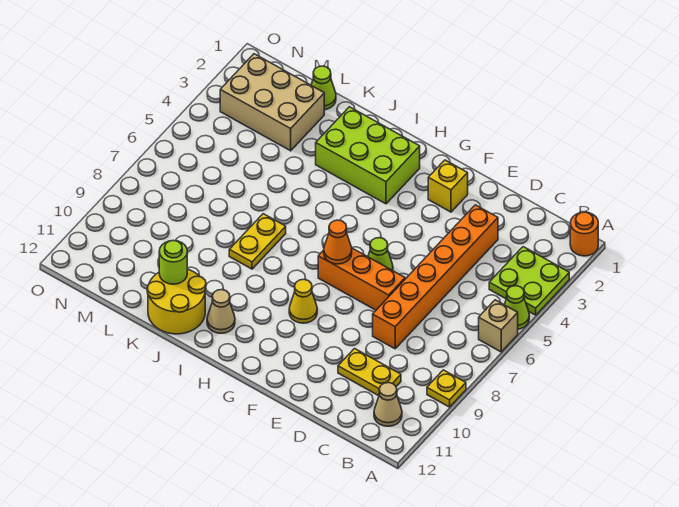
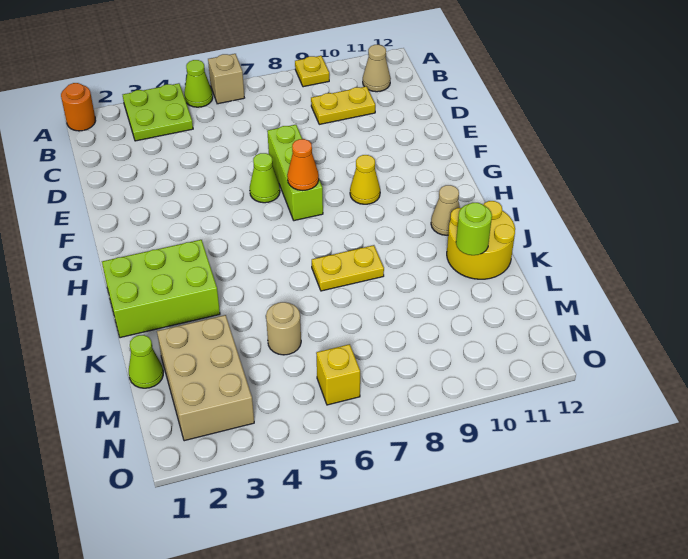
yellow plate C10:D10 level 1 -> yellow plate C9:C10 level 1
orange brick D3:D8 level 1 -> none
orange brick E7:G7 level 1 -> lime brick E7:G7 level 1
yellow brick F2 level 1 -> yellow brick N6 level 1
lime brick H2:J3 level 1 -> lime brick I1:J3 level 1
none -> tan round brick L5 level 1

